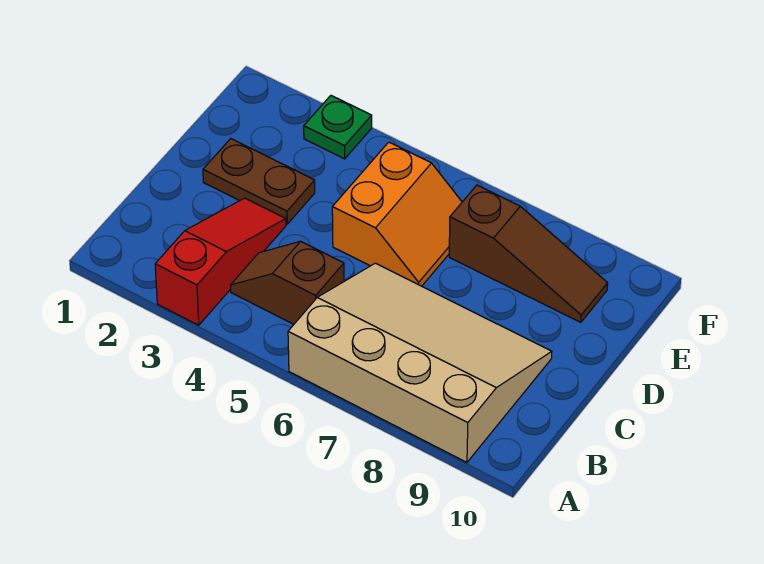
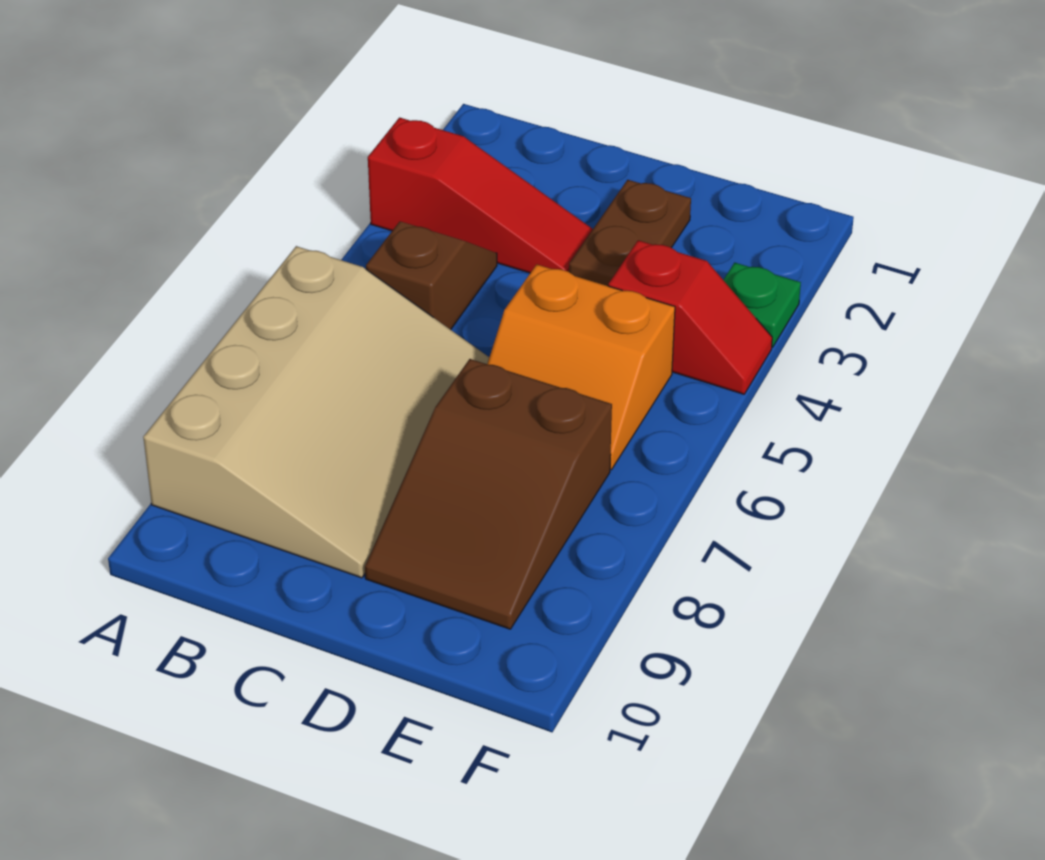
none -> red slope E4:F4 level 1 top E
brown slope E7:E9 level 1 top 7 -> brown slope D7:E9 level 1 top 7

